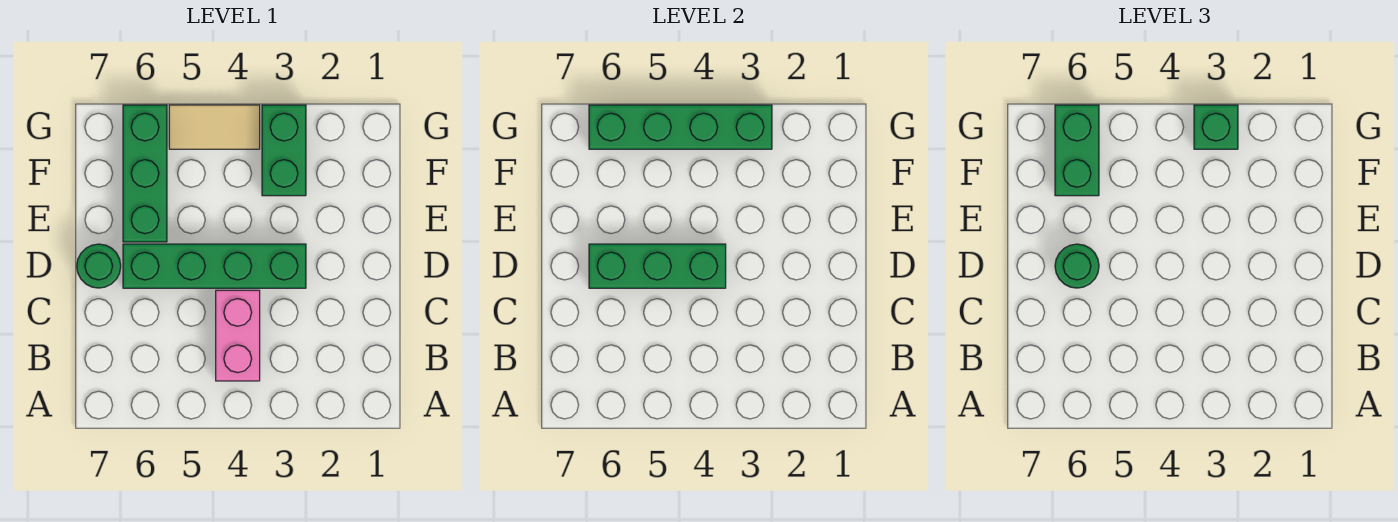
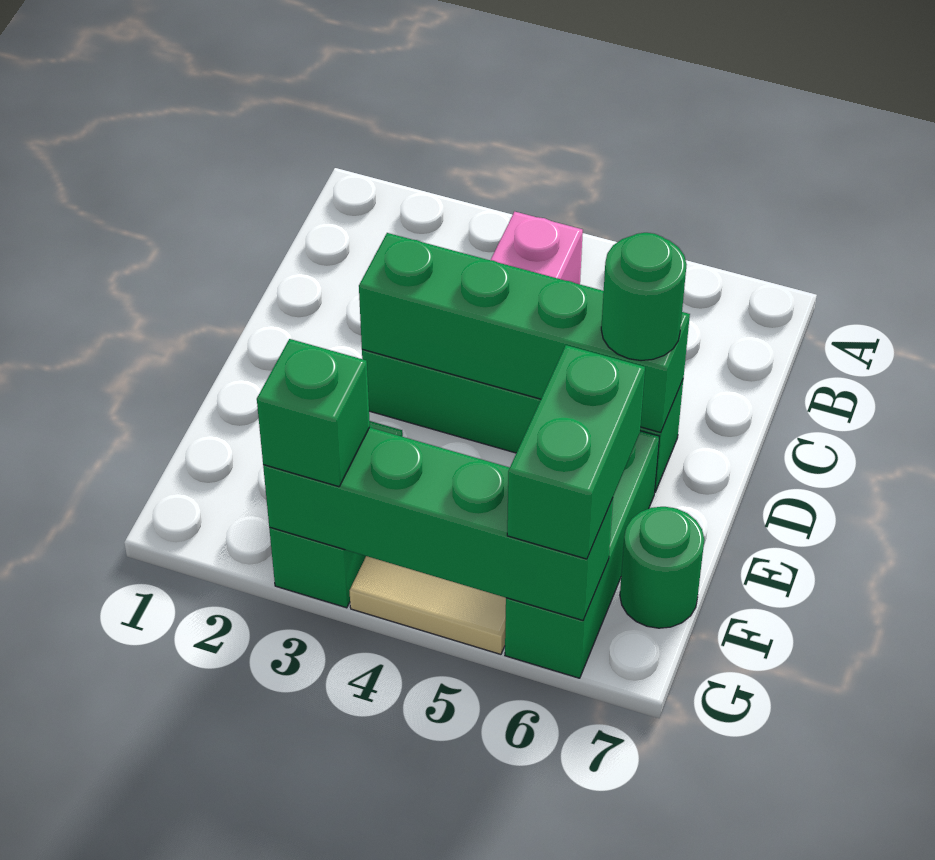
green brick D4:D6 level 2 -> green brick D3:D6 level 2
green round brick D7 level 1 -> green round brick F7 level 1

